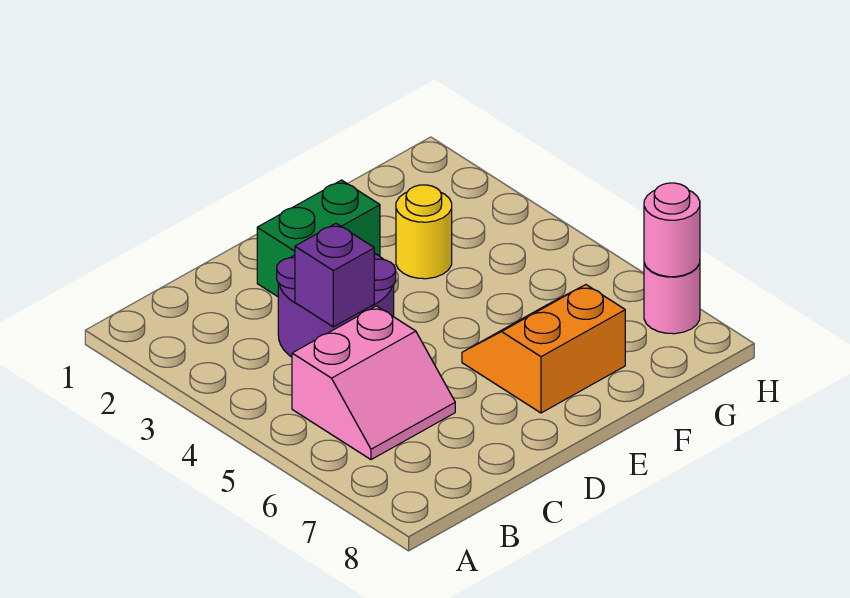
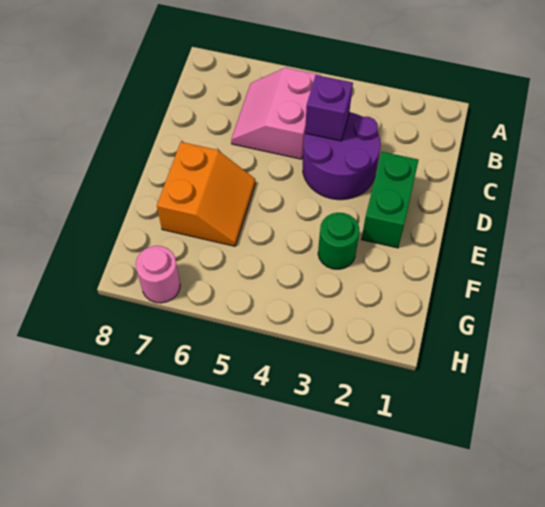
yellow round brick F3 level 1 -> green round brick F3 level 1
pink round brick H7 level 2 -> none

